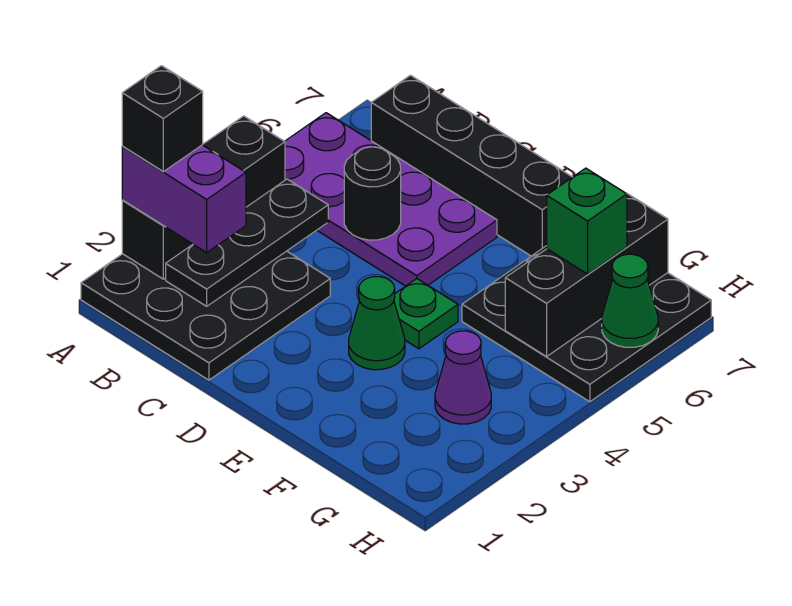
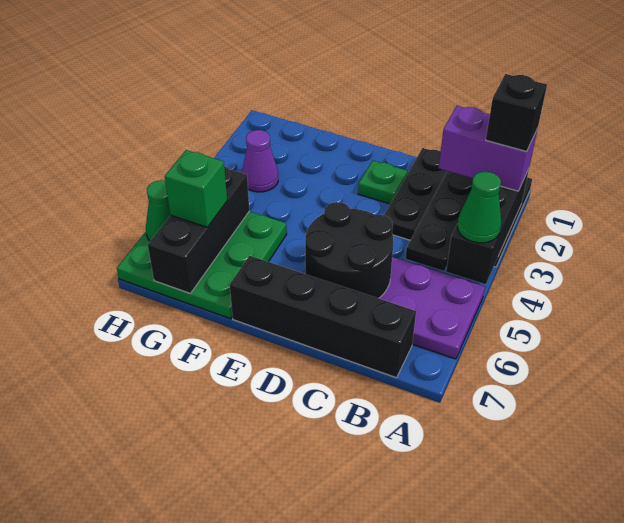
black round brick C5 level 2 -> black round brick C5:D6 level 2
green cone E3 level 1 -> green cone A4 level 3
green plate E4 level 1 -> green plate D2 level 1
black plate F5:H7 level 1 -> green plate F5:H7 level 1

